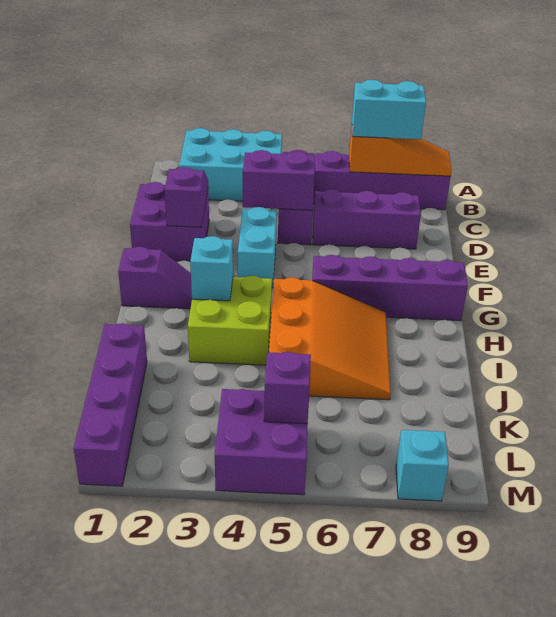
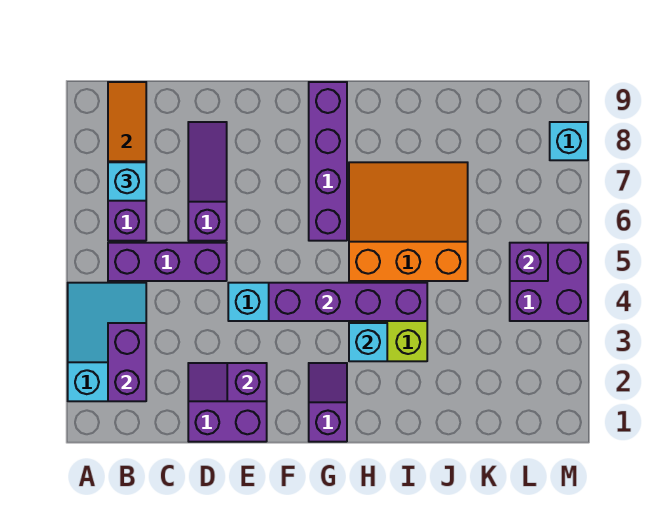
cyan brick A2:B4 level 1 -> cyan slope A2:B4 level 1 top 2
cyan brick B7:B8 level 3 -> cyan brick B7 level 3
purple brick D4:D5 level 2 -> purple brick B2:B3 level 2
purple brick D6:D8 level 1 -> purple slope D6:D8 level 1 top 6
purple brick J1:M1 level 1 -> purple brick F4:I4 level 2

